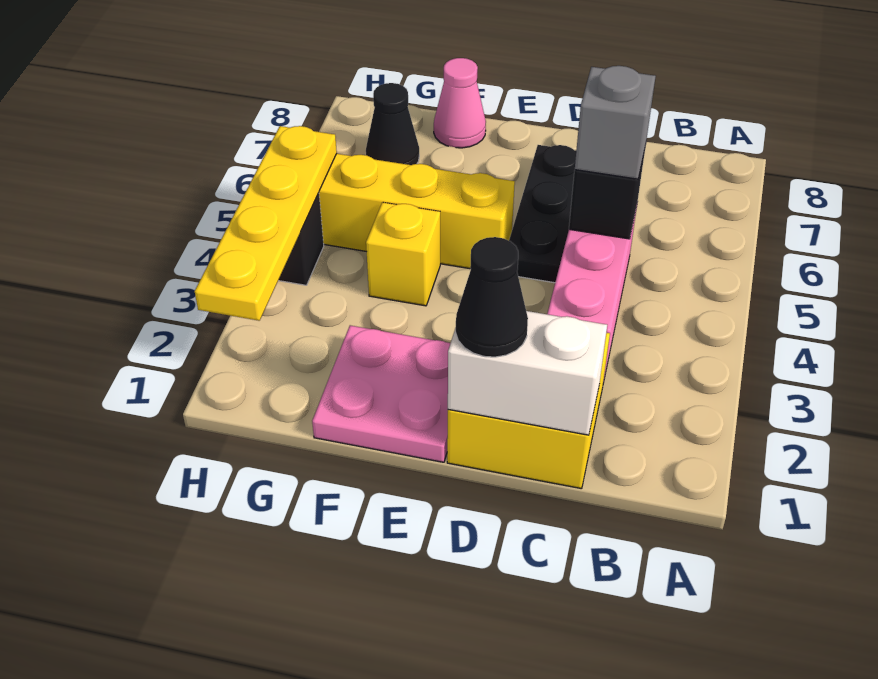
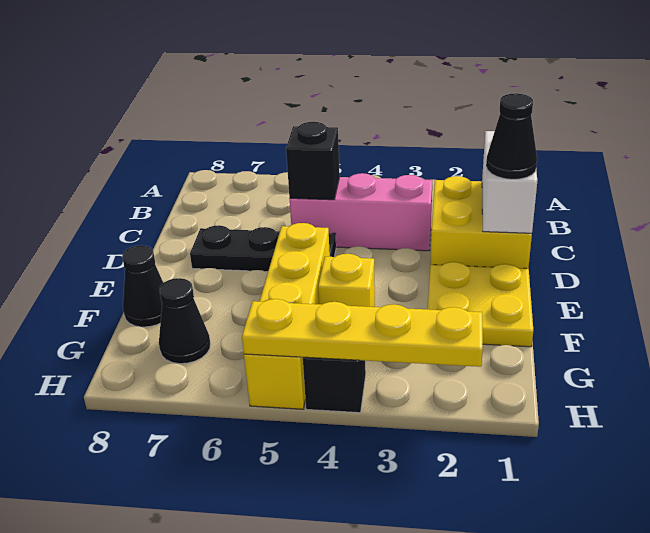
grey brick C5 level 3 -> none
pink plate E1:F2 level 1 -> yellow plate E1:F2 level 1
pink cone F8 level 1 -> black cone F8 level 1

